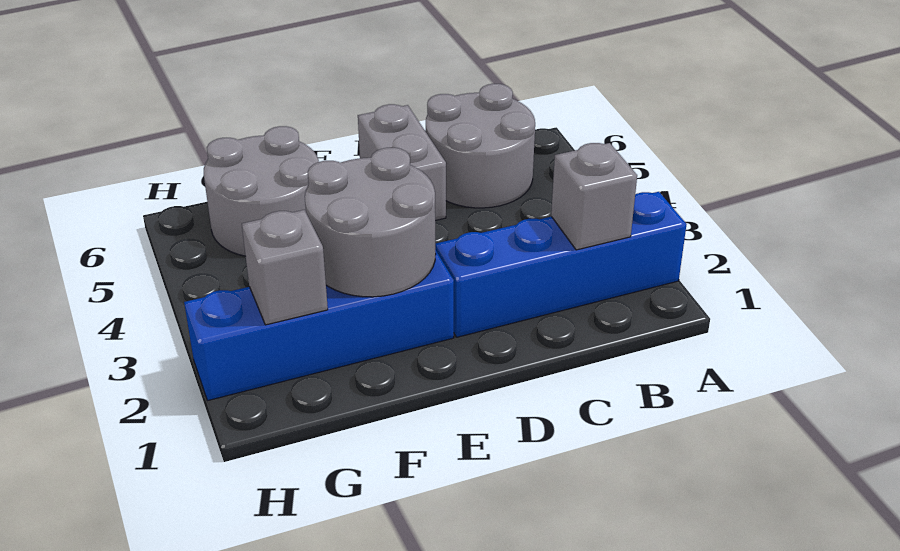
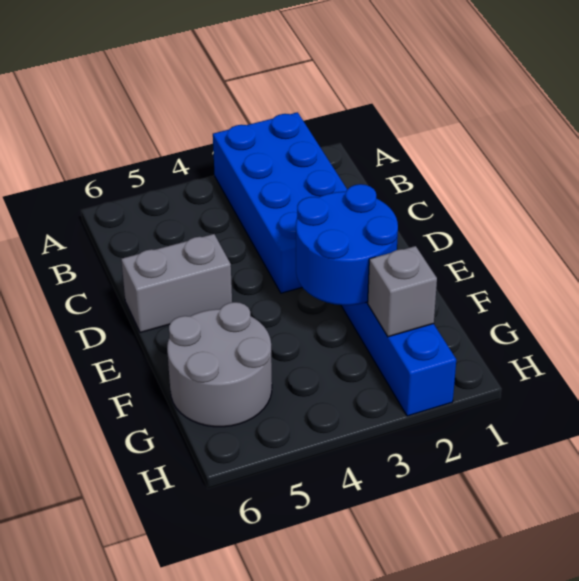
blue brick A2:D2 level 1 -> blue brick A2:D3 level 1
grey brick B2 level 2 -> none
grey round brick B5:C6 level 1 -> none
grey round brick E2:F3 level 2 -> blue round brick E2:F3 level 2

